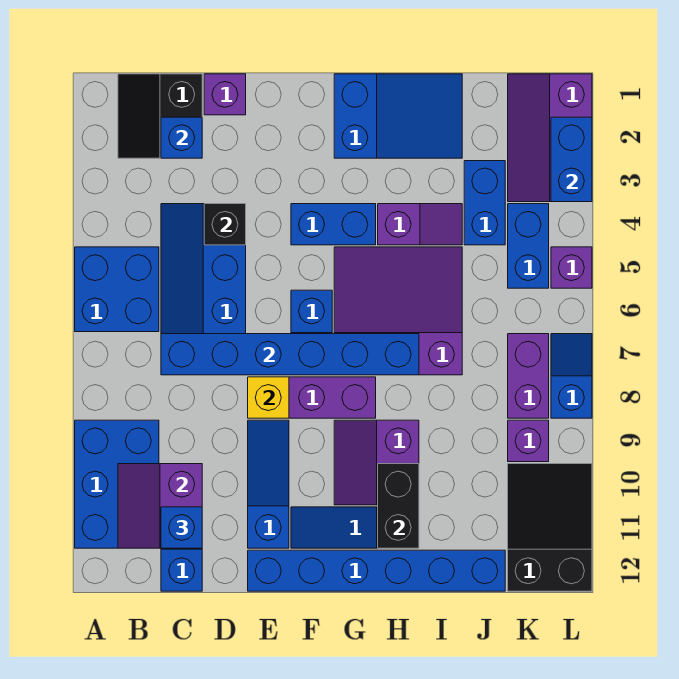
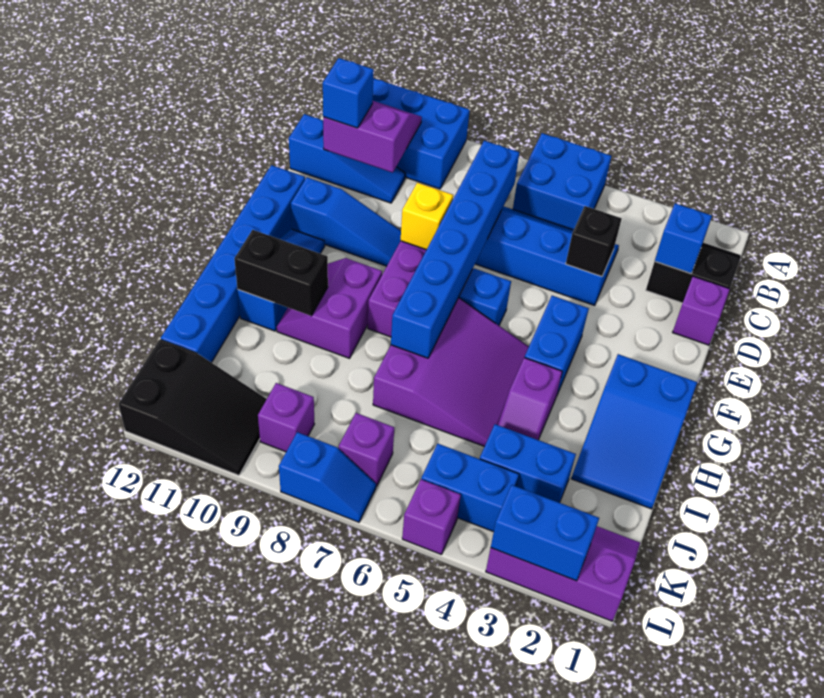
purple slope G9:H10 level 1 top H -> purple slope G9:H10 level 1 top 9
purple brick K7:K8 level 1 -> purple brick K7 level 1

